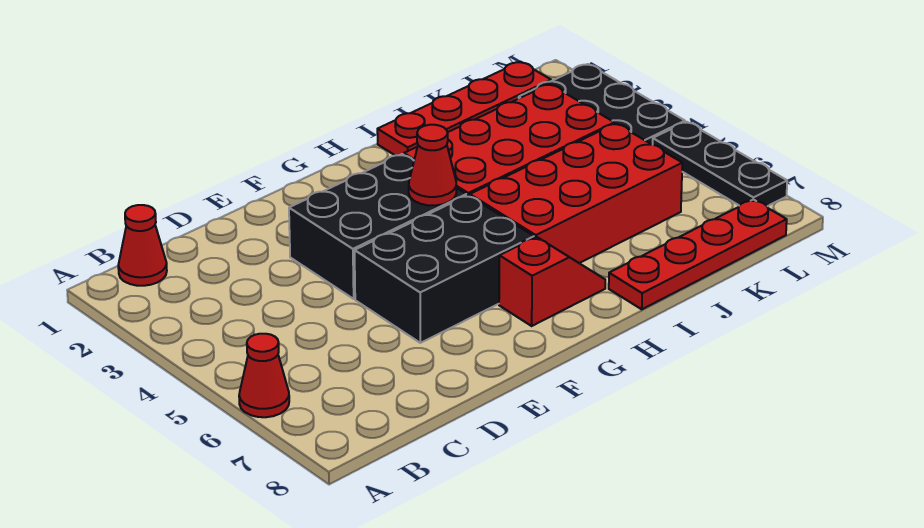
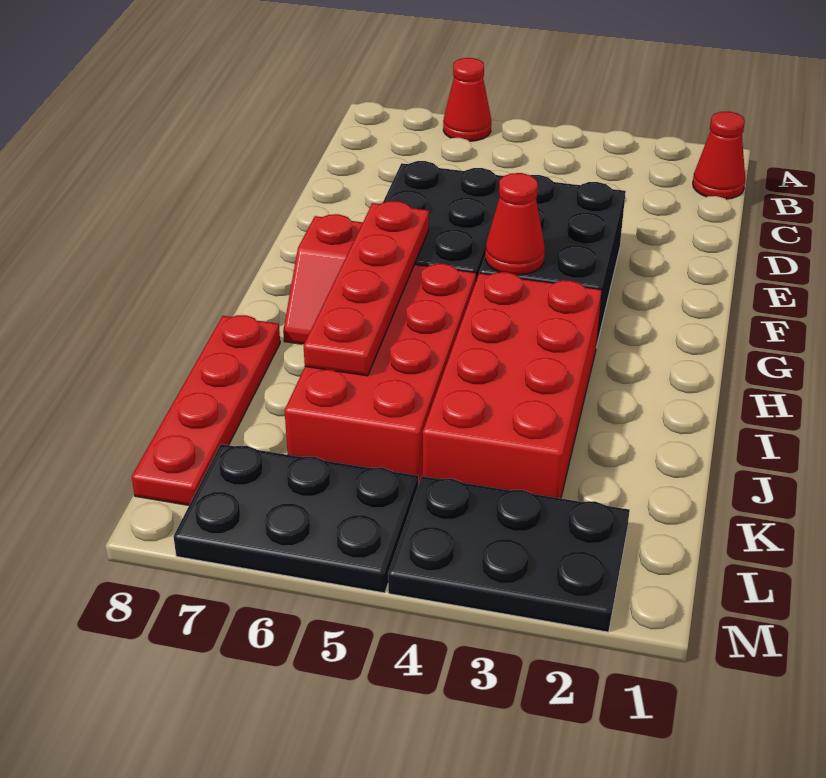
red plate I1:L1 level 1 -> red plate G6:J6 level 2
black plate M5:M7 level 1 -> black plate L5:M7 level 1

